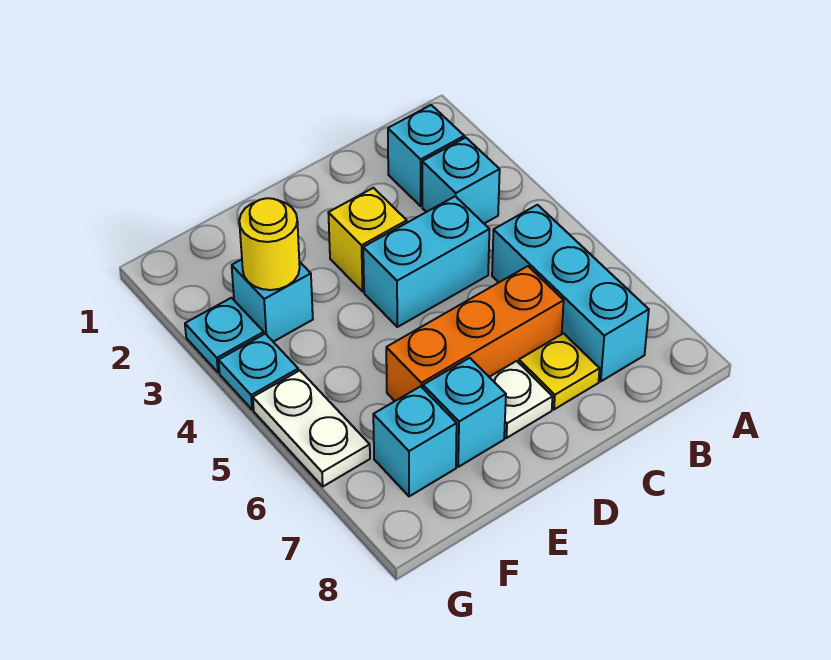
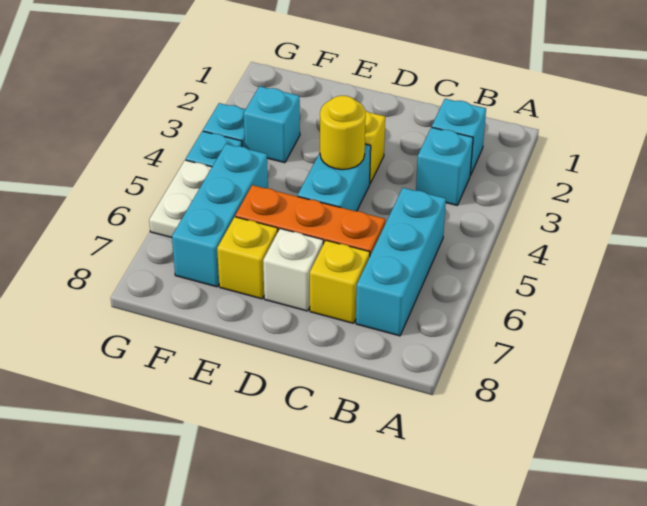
cyan brick C4:D4 level 1 -> cyan brick D4:D5 level 1
yellow plate C7 level 1 -> yellow brick C7 level 1
white plate D7 level 1 -> white brick D7 level 1
cyan brick E7 level 1 -> yellow brick E7 level 1
yellow round brick F3 level 2 -> yellow round brick D4 level 2
cyan brick F7 level 1 -> cyan brick F5:F7 level 1

